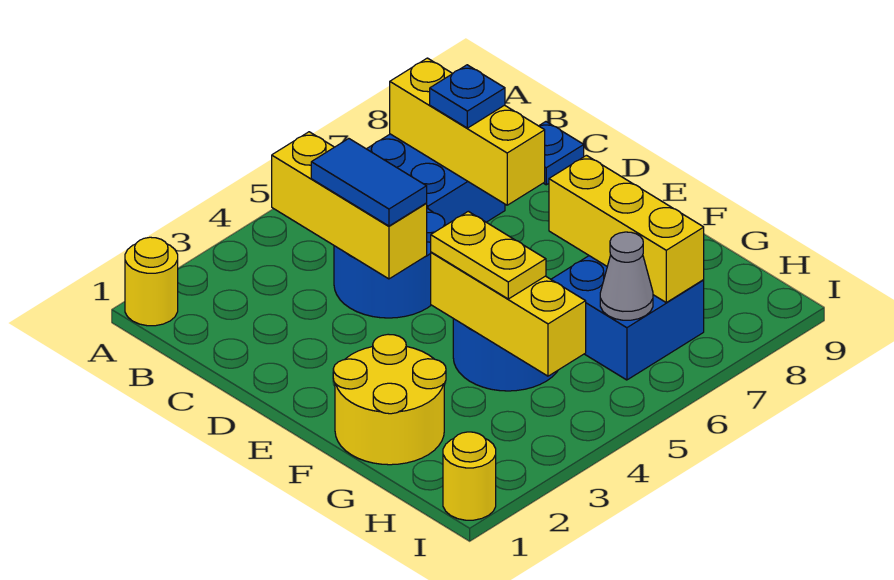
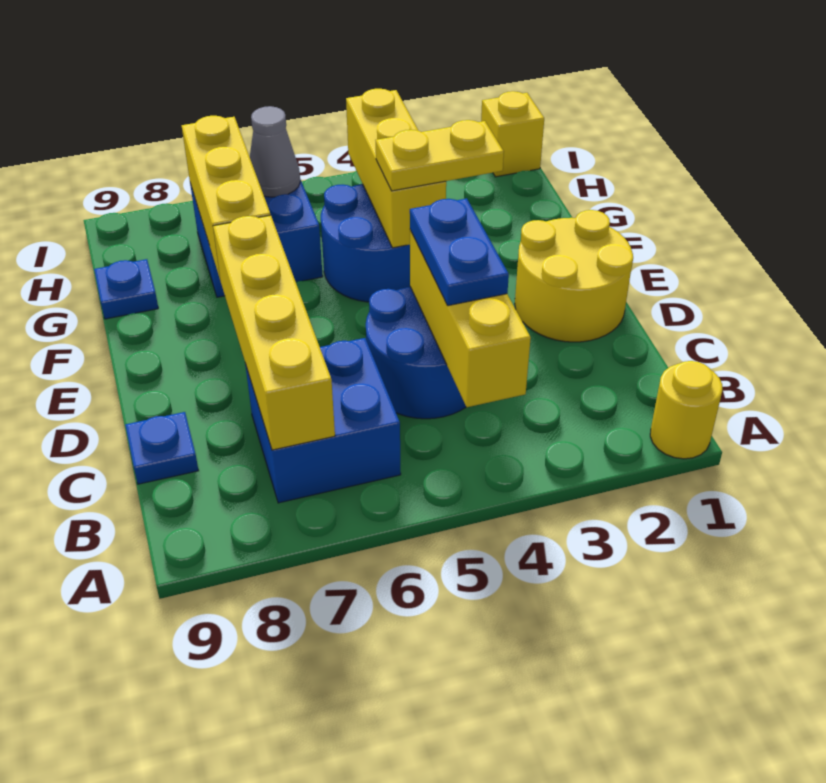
yellow brick B7:D7 level 2 -> yellow brick B7:E7 level 2
blue tile C4:D4 level 3 -> blue plate C4:D4 level 3
blue plate C7 level 3 -> blue plate G9 level 1
yellow round brick F1:G2 level 1 -> yellow round brick D1:E2 level 1
yellow plate F4:G4 level 3 -> yellow plate F3:F4 level 3
yellow round brick I1 level 1 -> yellow brick I1 level 1

